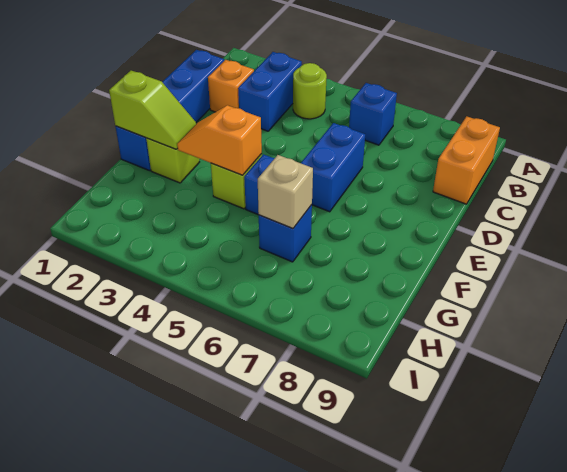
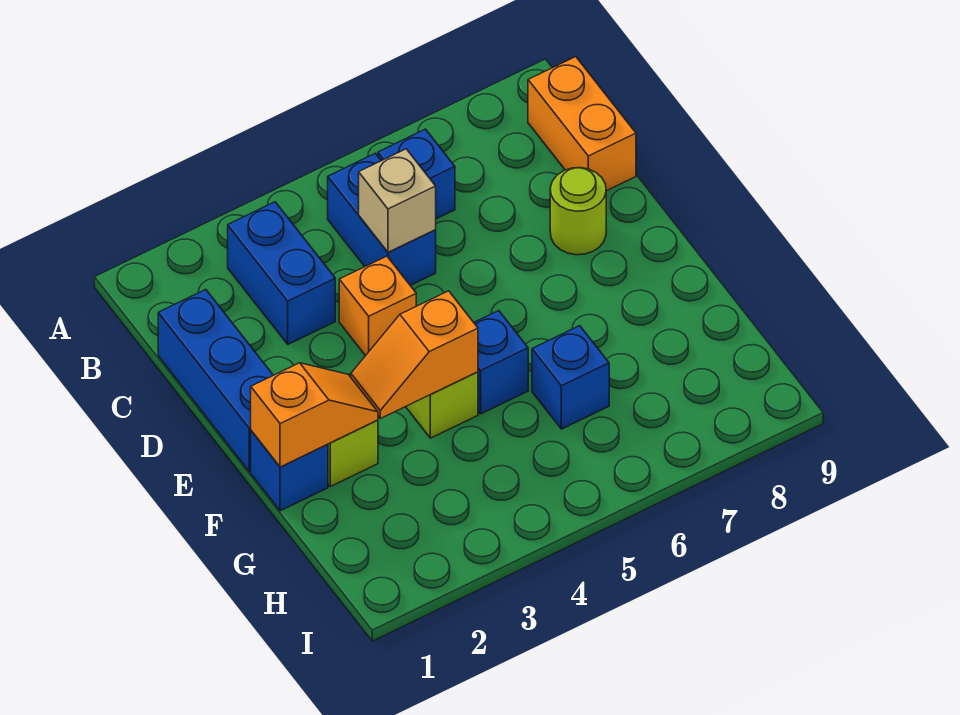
lime round brick B4 level 1 -> lime round brick D8 level 1
orange brick C2 level 1 -> orange brick D4 level 1
blue brick D6:E6 level 1 -> blue brick B5:C5 level 1
lime slope F1:F2 level 2 top 1 -> orange slope F1:F2 level 2 top 1
tan brick G6 level 2 -> tan brick C5 level 2

